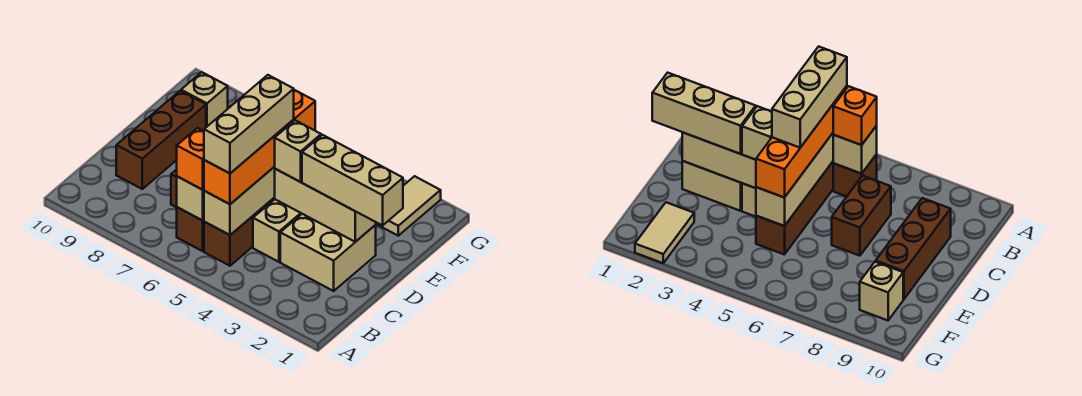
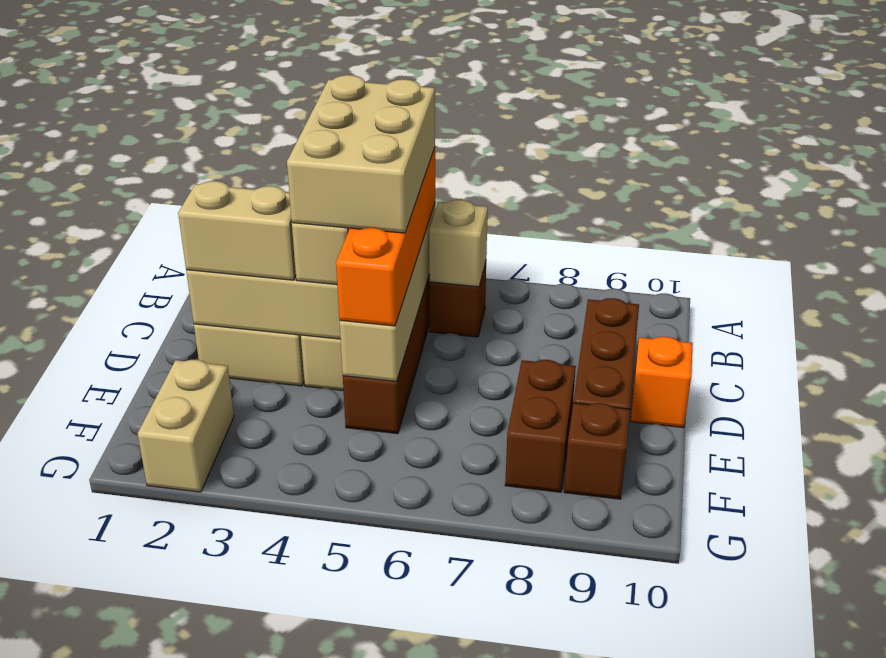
tan brick B5:D5 level 4 -> tan brick B4:D5 level 4
orange brick B6 level 3 -> orange brick D10 level 1
brown brick C7:D7 level 1 -> brown brick E8:F8 level 1
tan brick D1:D3 level 3 -> tan brick D2:D3 level 3
tan tile F2:G2 level 1 -> tan brick F2:G2 level 1
tan brick F9 level 1 -> brown brick F9 level 1

